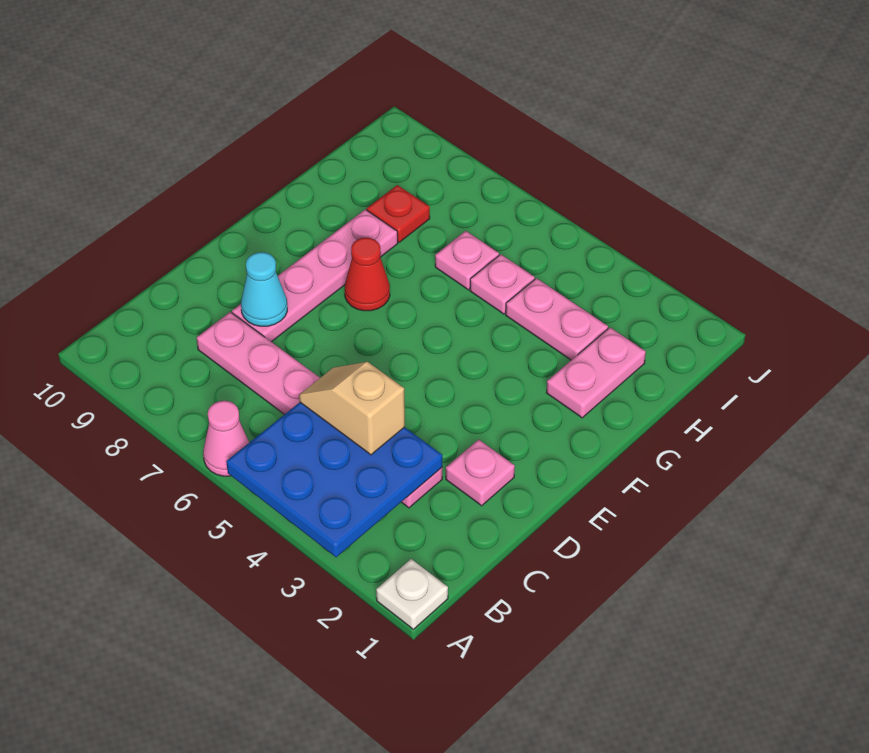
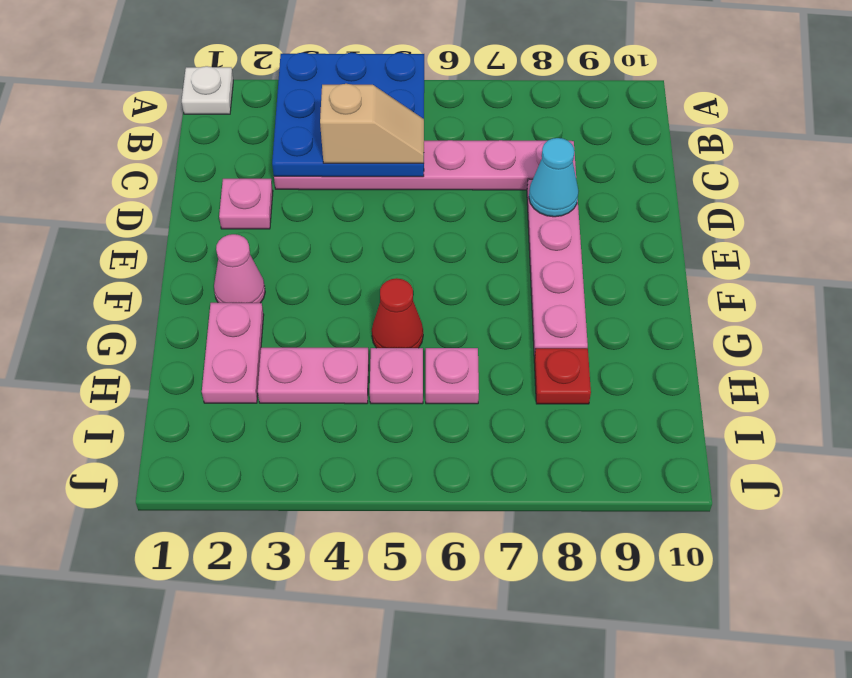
pink cone A6 level 1 -> pink cone F2 level 1
red cone F7 level 1 -> red cone G5 level 1

